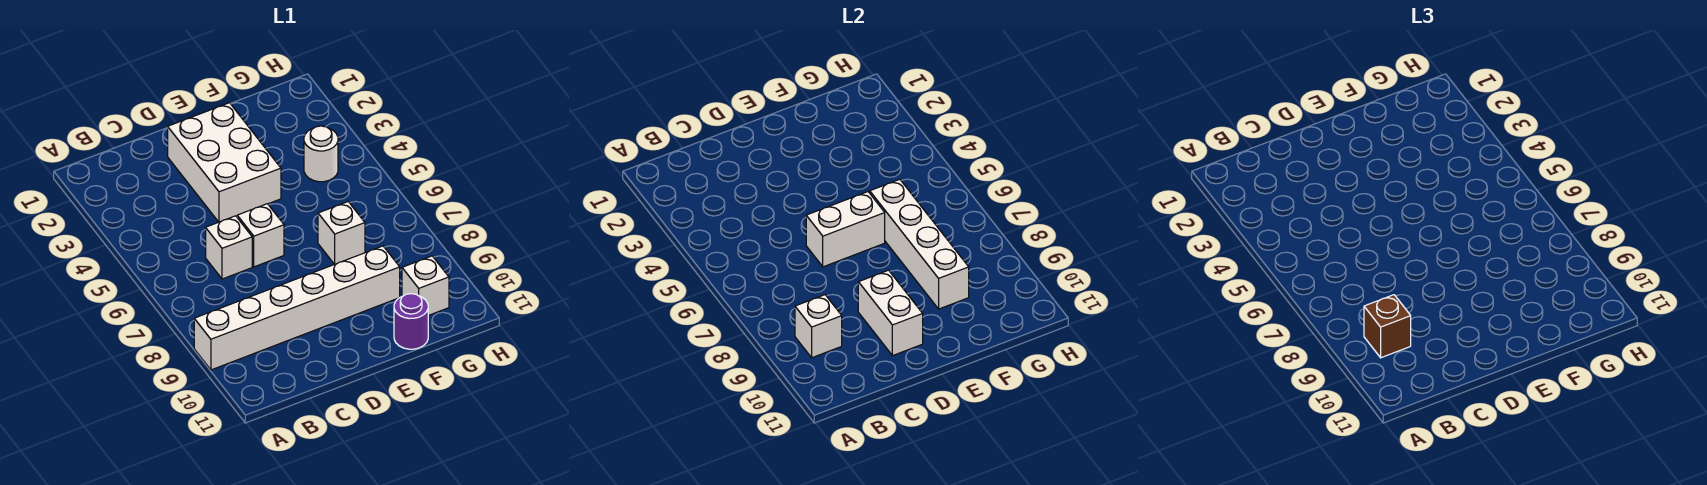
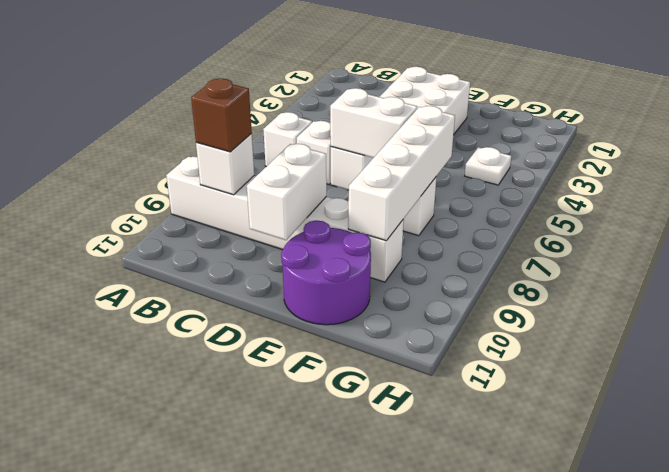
purple round brick F11 level 1 -> purple round brick E10:F11 level 1
white round brick G4 level 1 -> white plate G4 level 1
white brick G10 level 1 -> white brick B6 level 1

